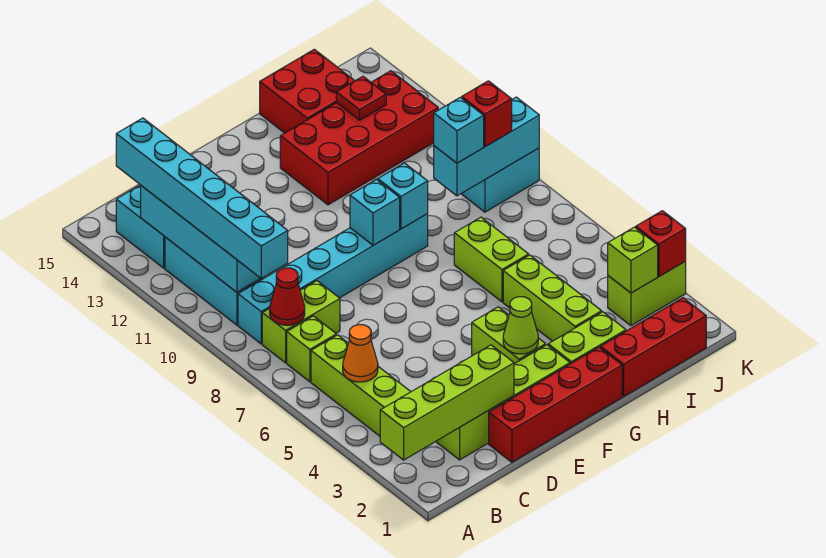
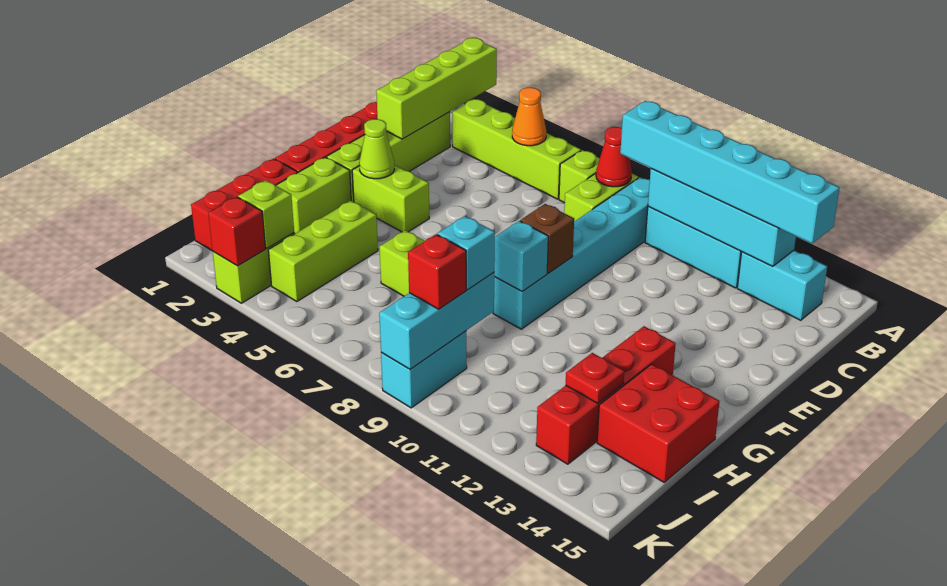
cyan brick F9 level 2 -> brown brick F9 level 2
red brick G12:J13 level 1 -> red brick G13:J13 level 1
lime brick H3:H5 level 1 -> lime brick H4:J4 level 1

